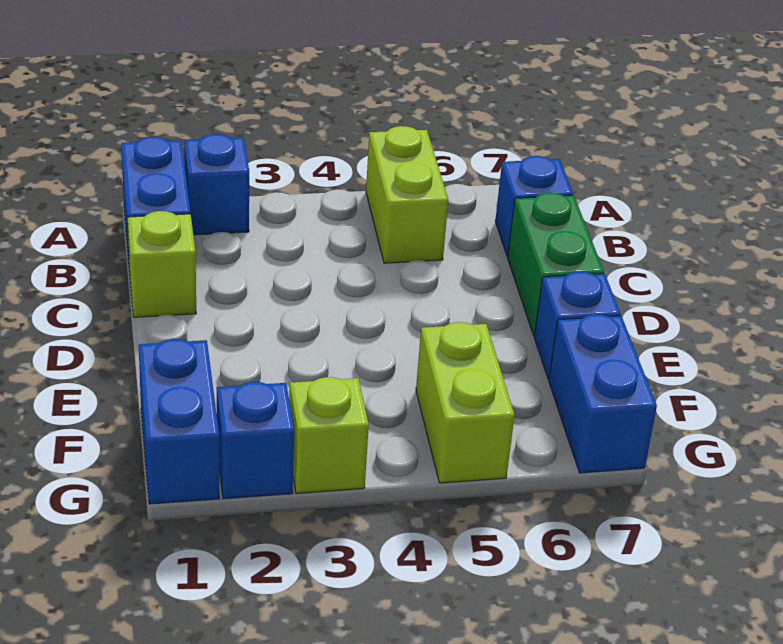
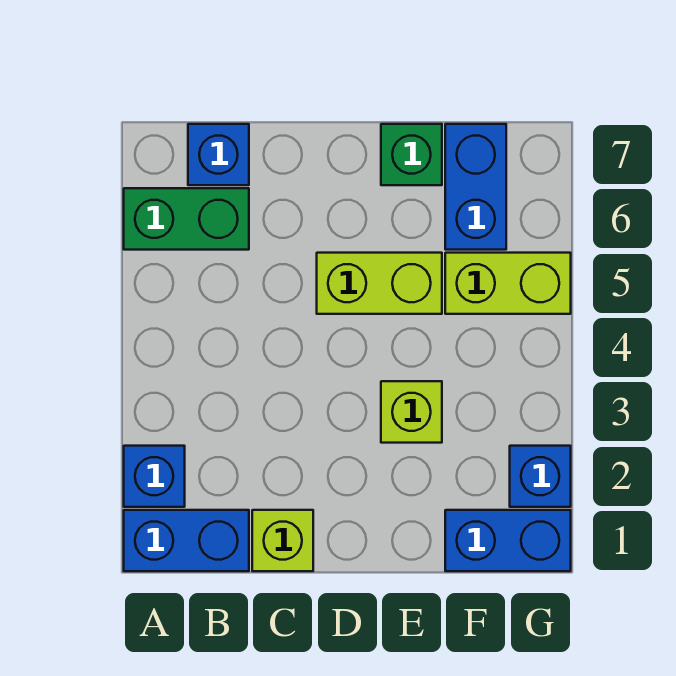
lime brick A5:B5 level 1 -> lime brick D5:E5 level 1
green brick C7:D7 level 1 -> green brick A6:B6 level 1
blue brick E7 level 1 -> green brick E7 level 1
blue brick F7:G7 level 1 -> blue brick F6:F7 level 1
lime brick G3 level 1 -> lime brick E3 level 1

